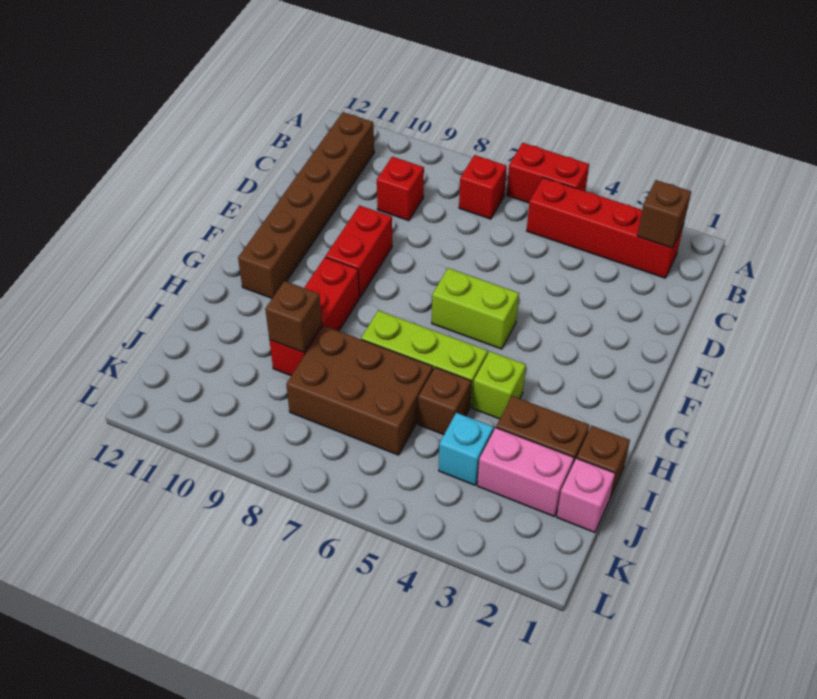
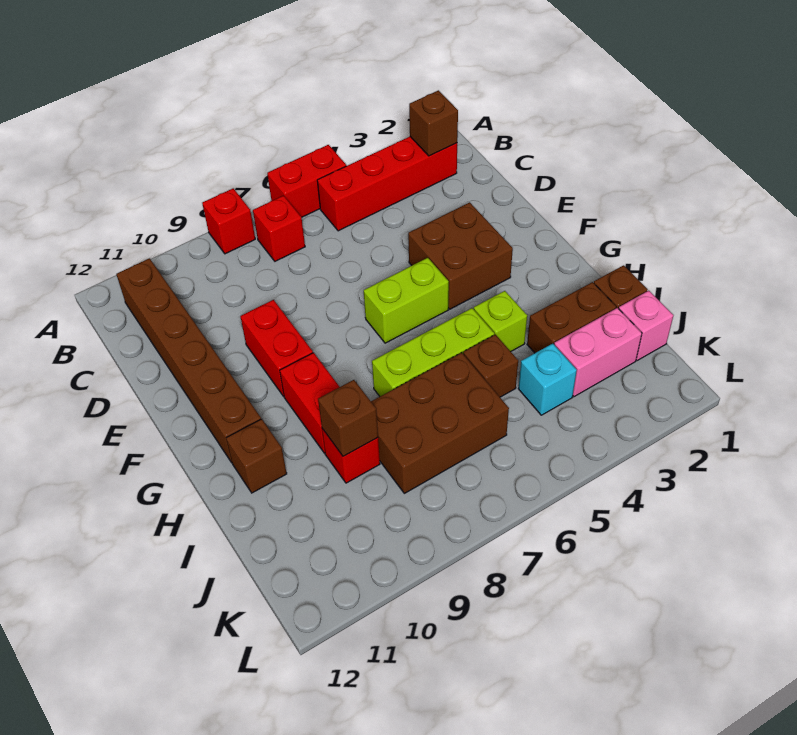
red brick C9 level 1 -> red brick A8 level 1
none -> brown brick E3:F4 level 1
none -> brown brick H11 level 1

